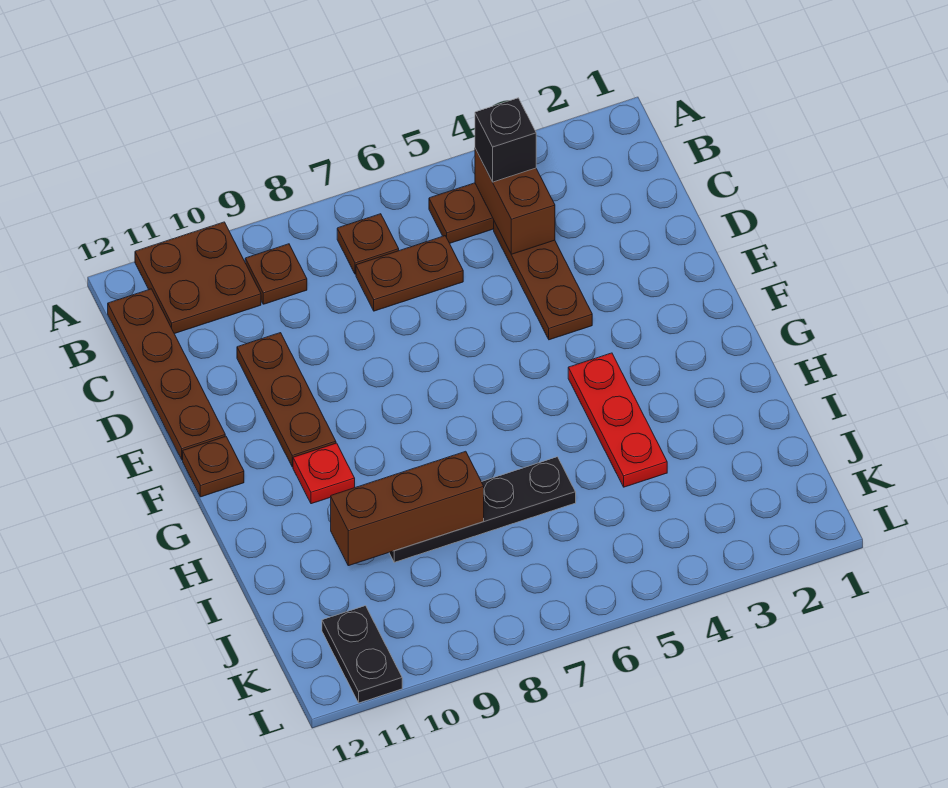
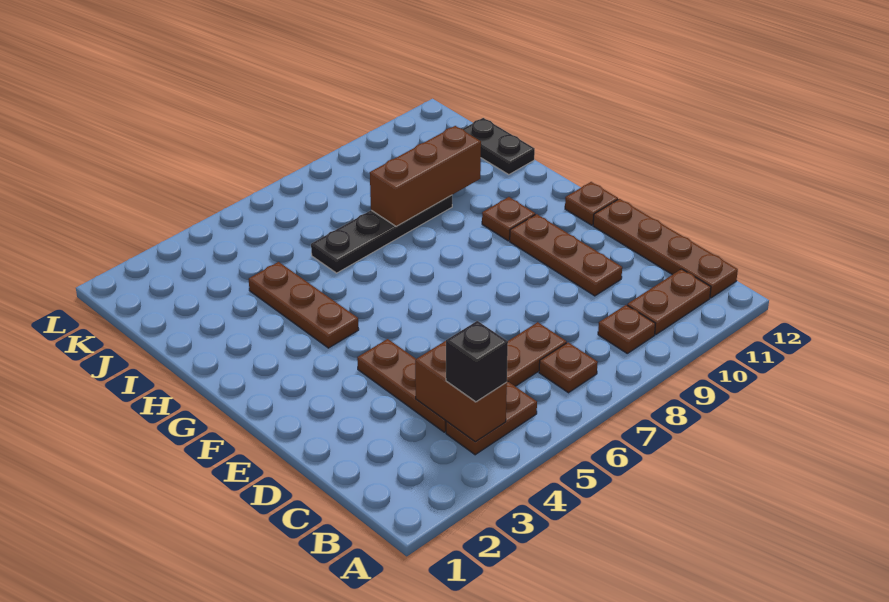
brown plate A10:B11 level 1 -> brown plate B10:B11 level 1
red plate G4:I4 level 1 -> brown plate G4:I4 level 1
red plate G10 level 1 -> brown plate G10 level 1
black plate K11:L11 level 1 -> black plate I12:J12 level 1

